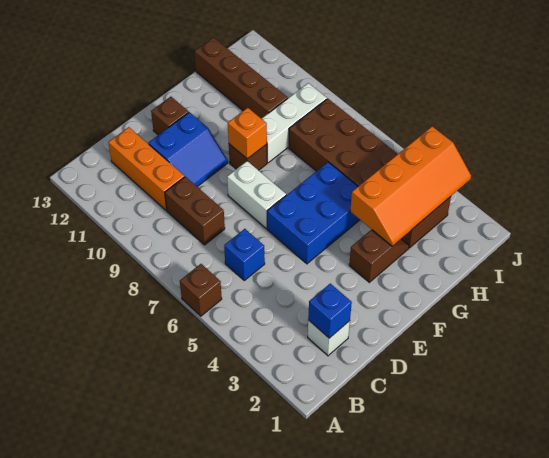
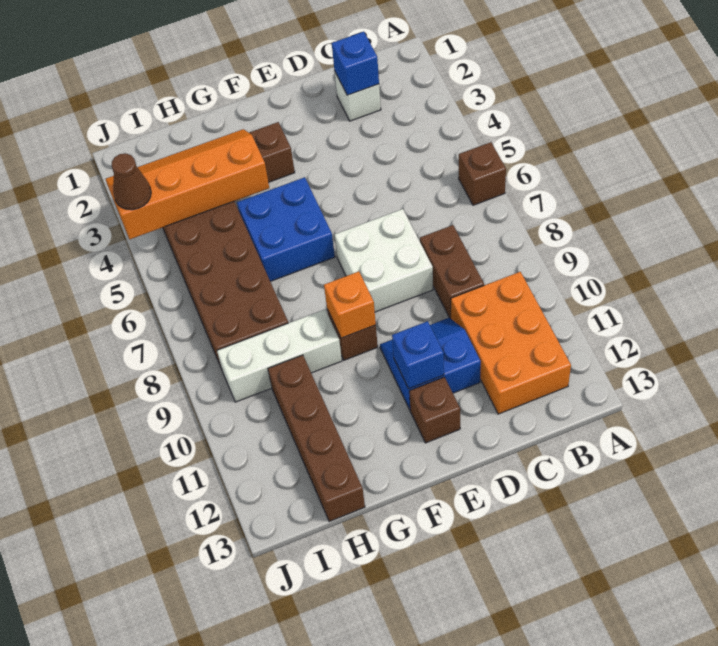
blue brick C6 level 1 -> blue brick E11 level 2
orange brick C10:C12 level 1 -> orange brick B10:C12 level 1
blue brick E5:G6 level 1 -> blue brick F5:G6 level 1
white brick E7:E8 level 1 -> white brick D7:E8 level 1
none -> brown cone J4 level 3

